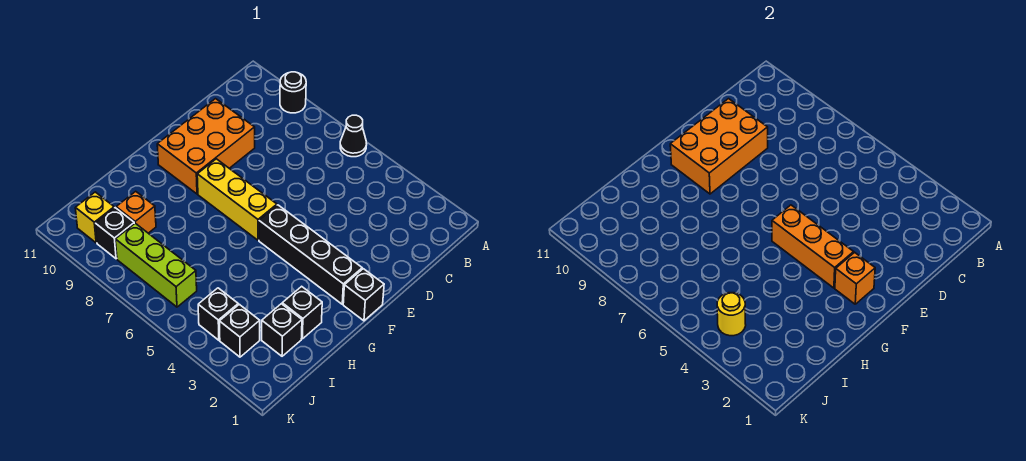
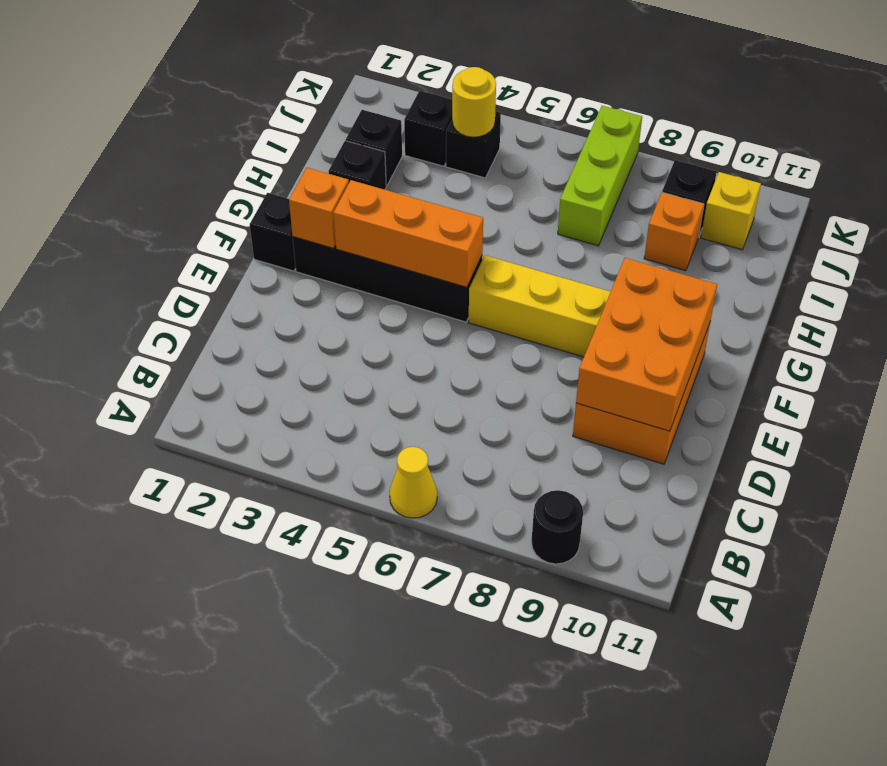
black cone A6 level 1 -> yellow cone A6 level 1
lime brick J6:J8 level 1 -> lime brick I7:K7 level 1

